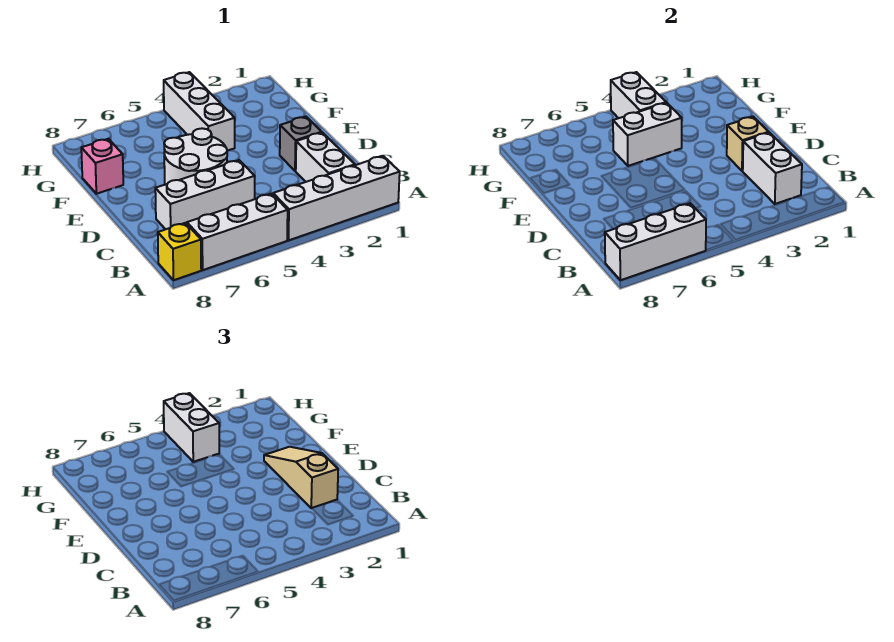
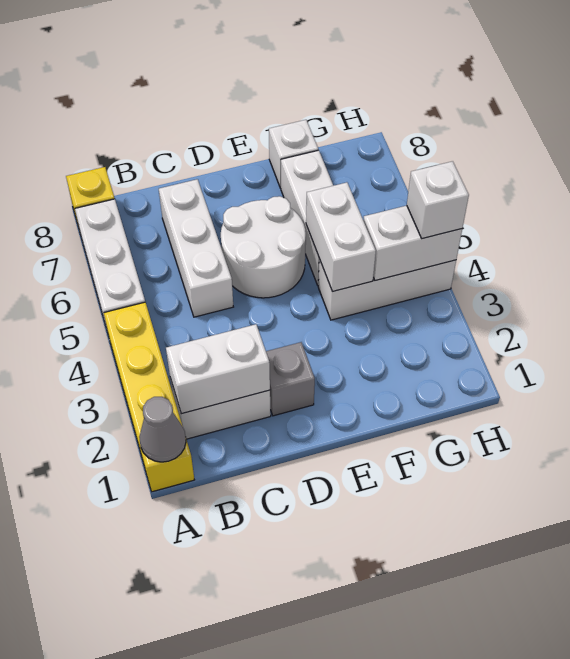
white brick A1:A4 level 1 -> yellow brick A1:A4 level 1
none -> grey cone A1 level 2
white brick A6:A8 level 2 -> white brick F5:F7 level 1
tan slope C2:E2 level 3 top C -> none
tan brick D2 level 2 -> none
pink brick F8 level 1 -> white brick F8 level 1
white brick G4:H4 level 3 -> white brick H4 level 3

